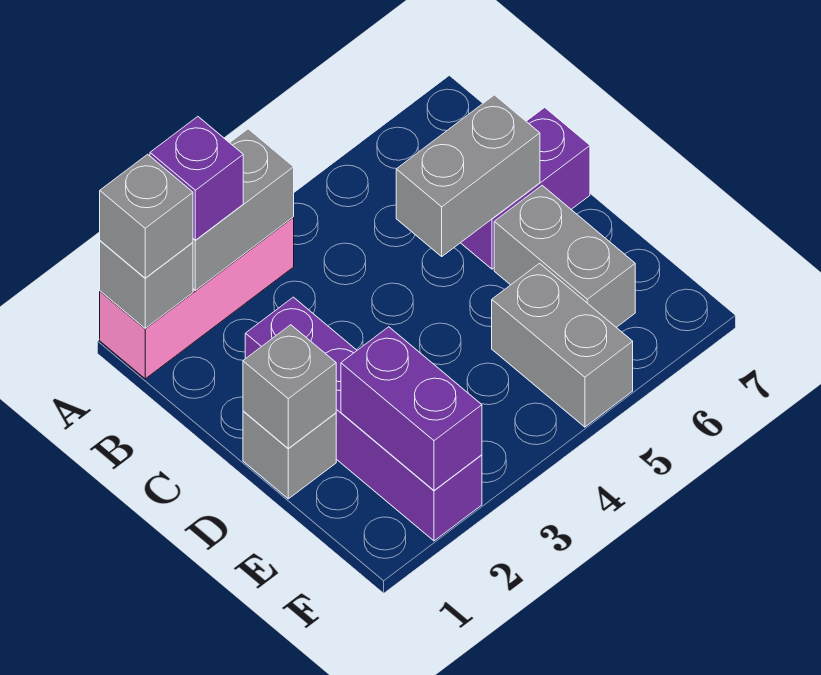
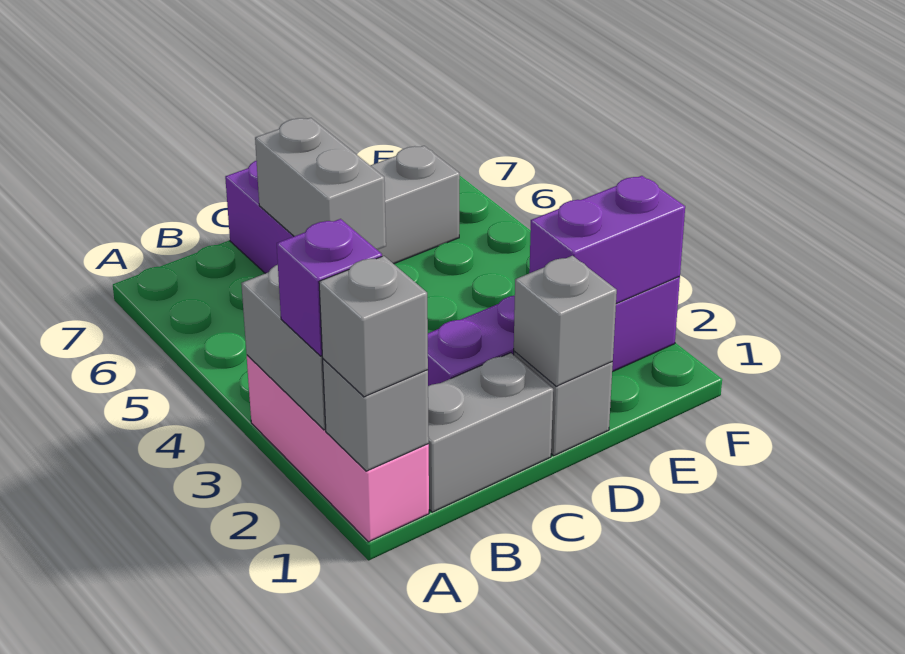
grey brick E5:F5 level 1 -> grey brick B1:C1 level 1

